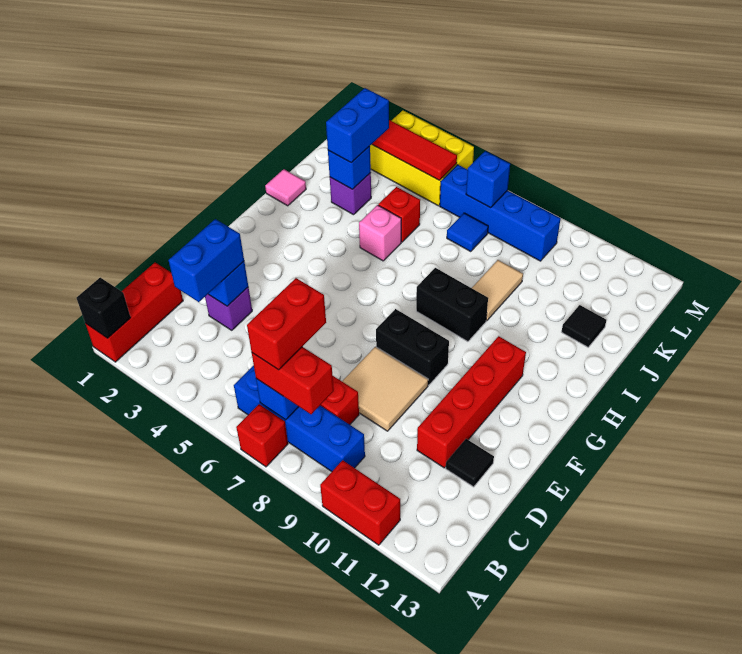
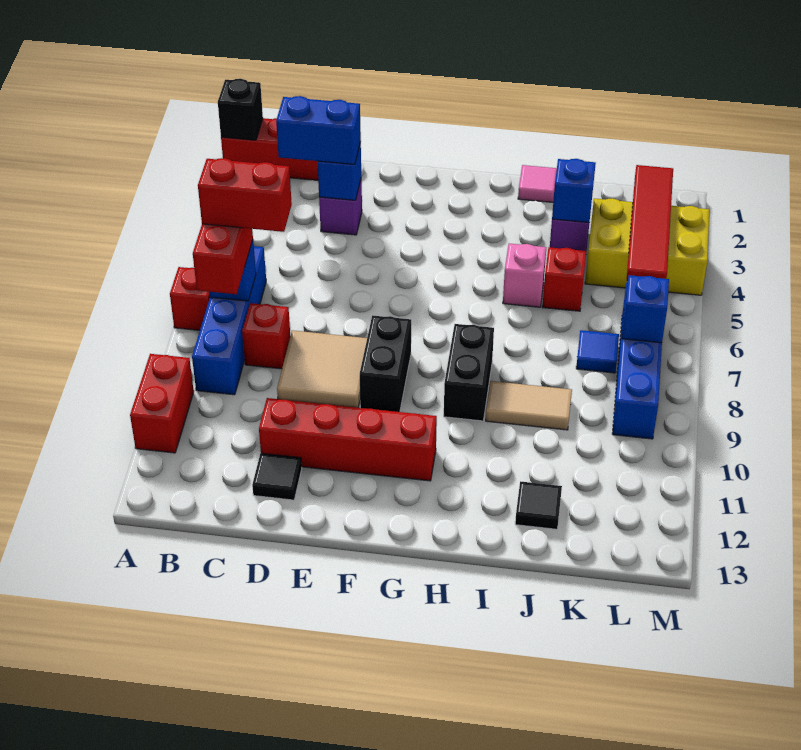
blue brick J3:K3 level 3 -> none
yellow brick L3:M5 level 1 -> yellow brick K3:M4 level 1

